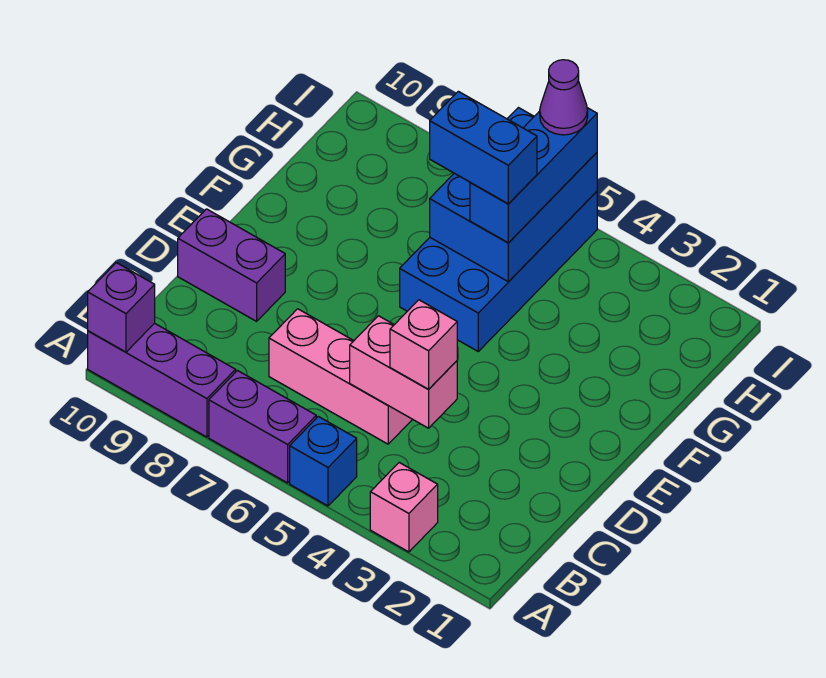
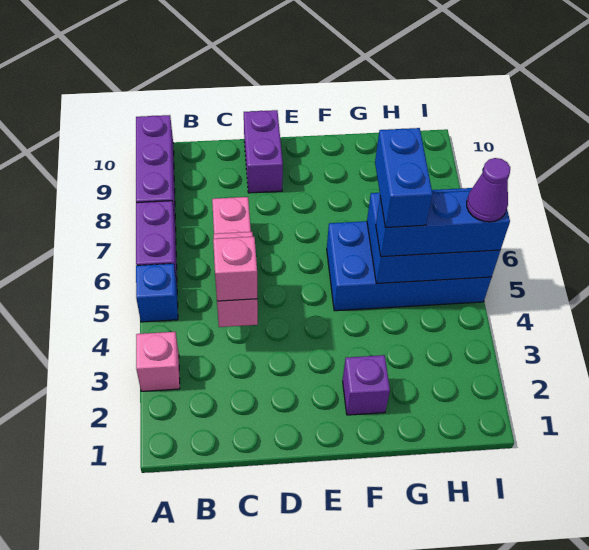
purple brick A10 level 2 -> purple brick F2 level 1

